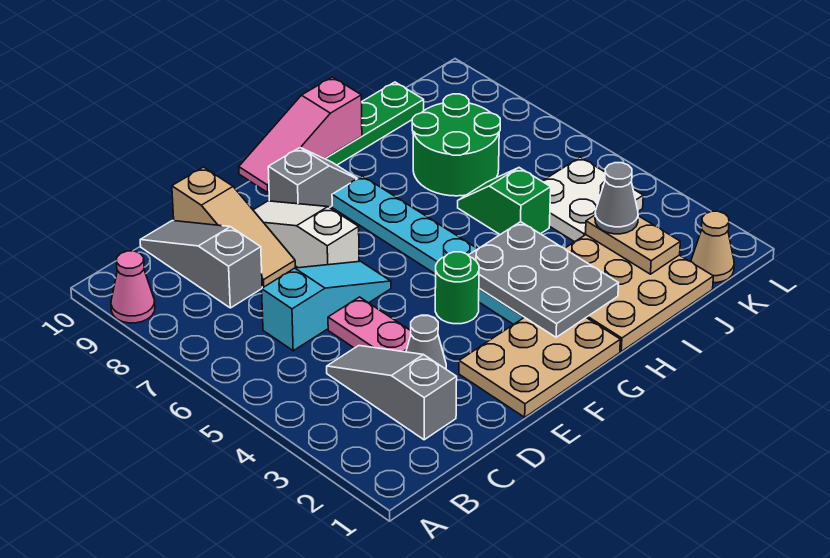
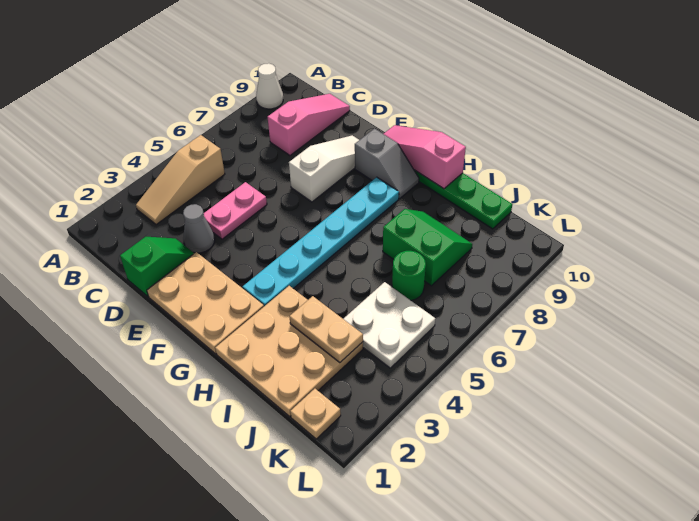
pink cone A9 level 1 -> white cone A9 level 1
grey slope C2:C4 level 1 top 2 -> none
cyan slope C6:E6 level 1 top C -> none
grey slope C8:C10 level 1 top 8 -> pink slope C8:C10 level 1 top 8
tan slope D8:D10 level 1 top 10 -> tan slope B3:B5 level 1 top 5
green round brick F4 level 1 -> green round brick J6 level 1
grey plate G2:H4 level 2 -> none
green slope I5:I6 level 1 top 5 -> green slope D1:D2 level 1 top 1
green round brick I7:J8 level 1 -> green slope I7:J8 level 1 top 7
tan plate J2:J3 level 2 -> tan plate I3:J3 level 2
grey cone J3 level 3 -> none
tan cone K1 level 1 -> tan plate K1 level 1

